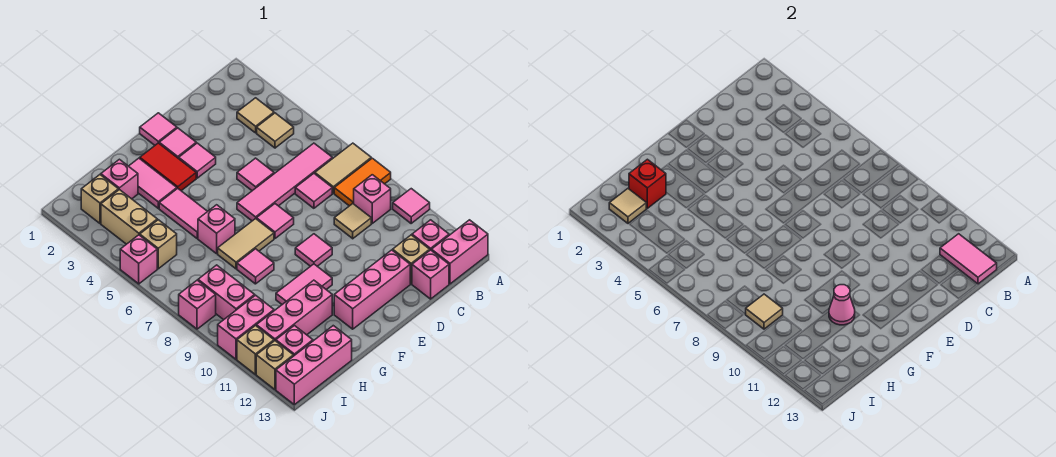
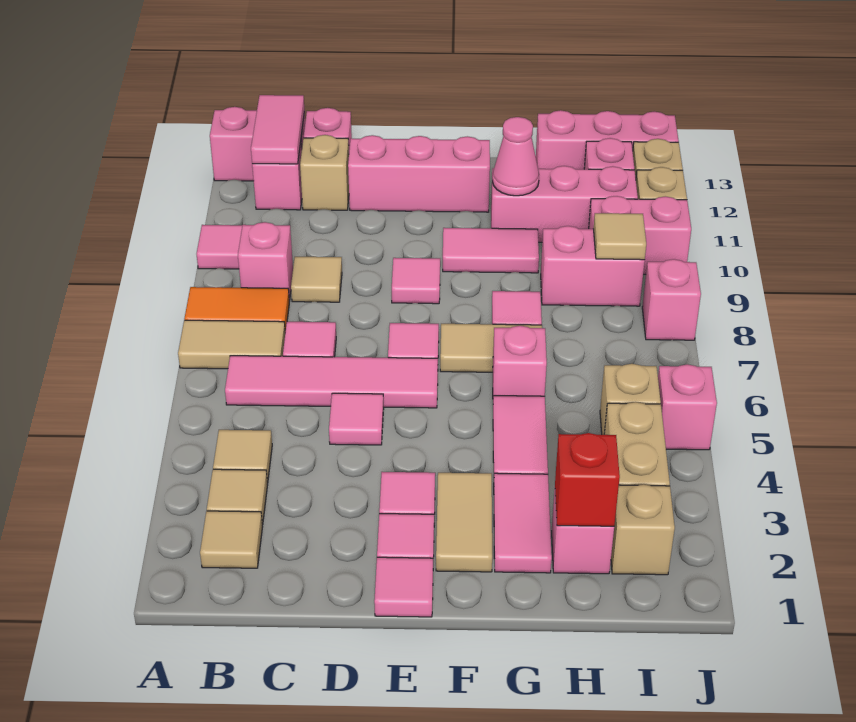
red tile F2:F3 level 1 -> tan tile F2:F3 level 1
tan tile I2 level 2 -> tan tile B2 level 1
pink brick I8:I9 level 1 -> pink brick H9:I9 level 1

